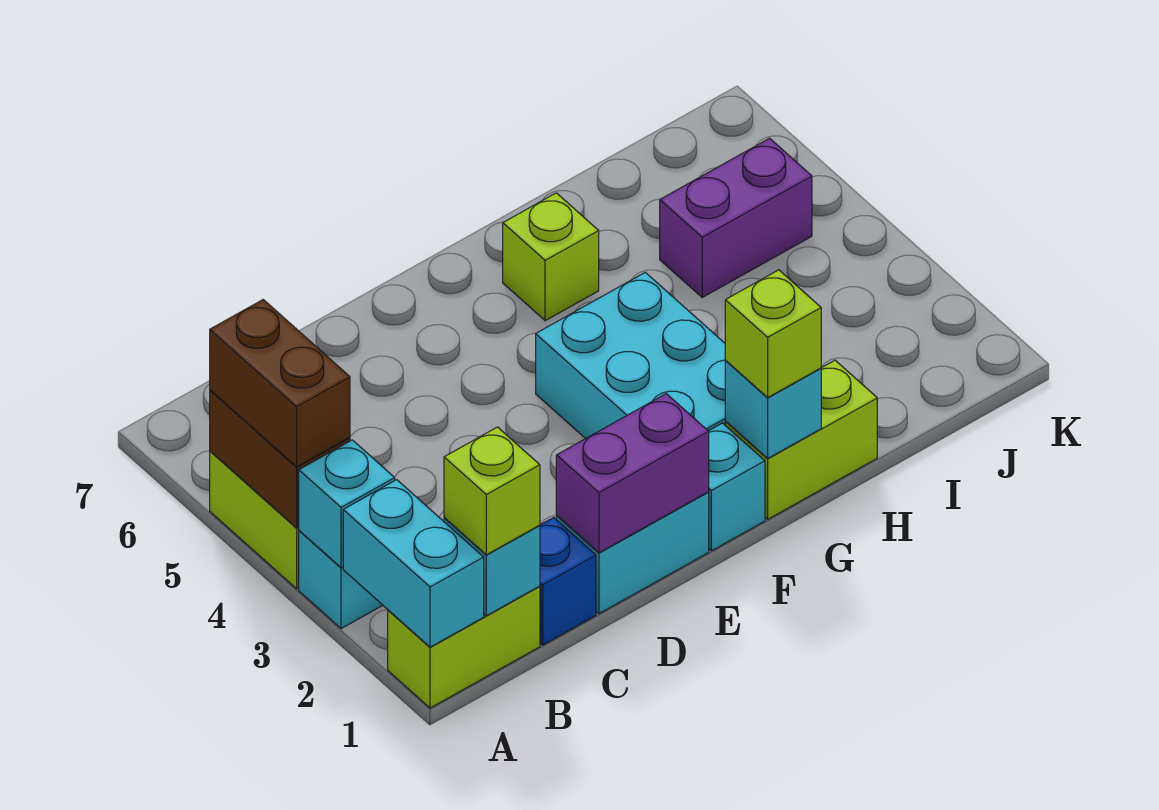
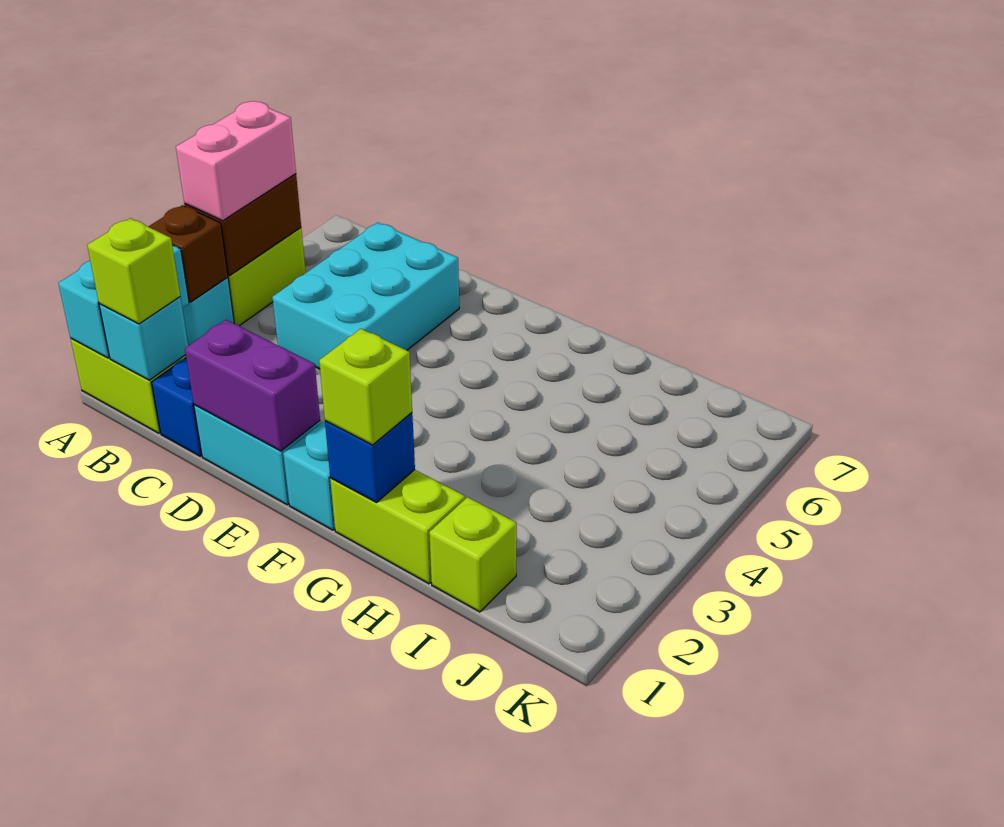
cyan brick A3 level 2 -> brown brick A3 level 2
brown brick A4:A5 level 3 -> pink brick A4:A5 level 3
cyan brick F2:G4 level 1 -> cyan brick C4:D6 level 1
cyan brick G1 level 2 -> blue brick G1 level 2
lime brick G6 level 1 -> lime brick I1 level 1
purple brick I5:J5 level 1 -> none

